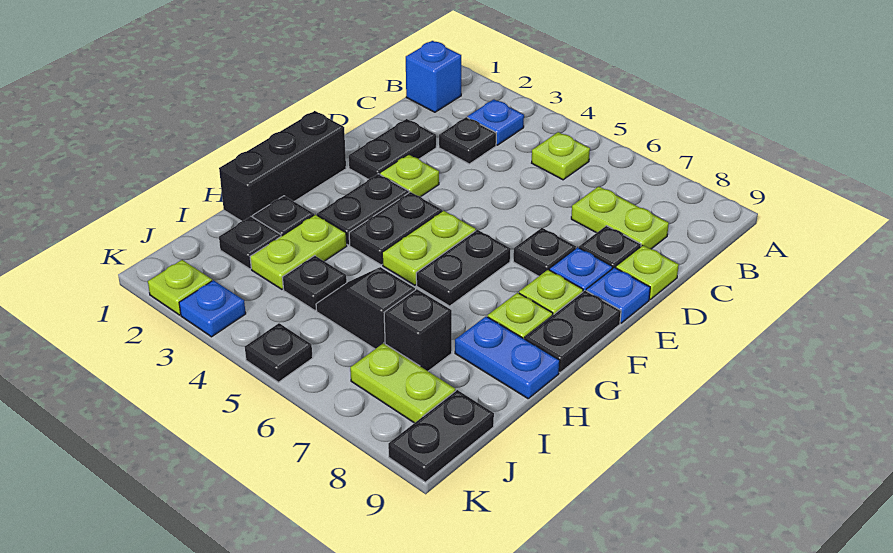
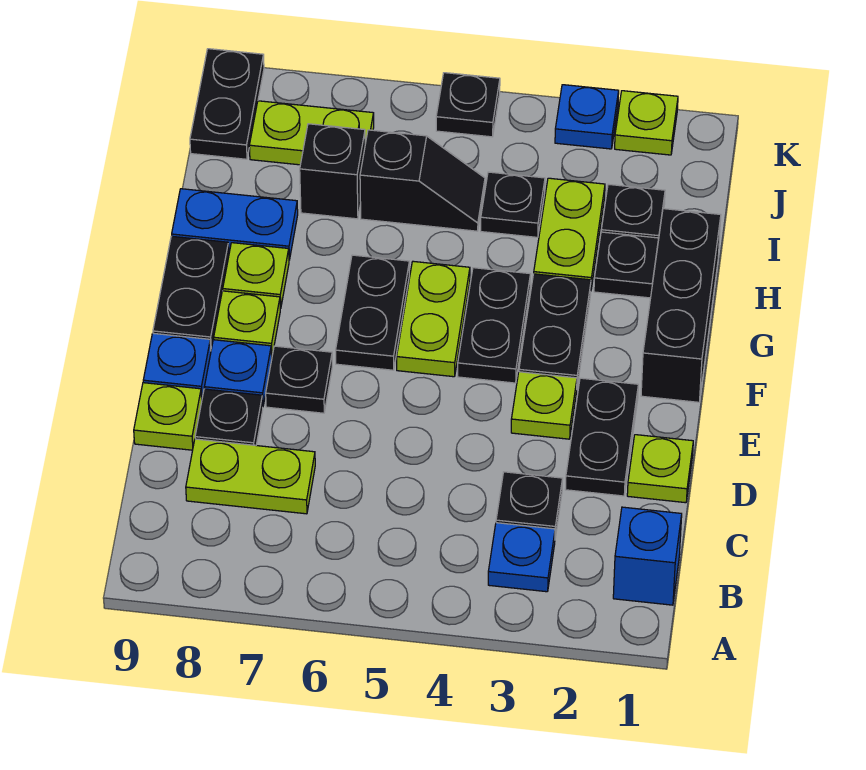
lime plate B5 level 1 -> lime plate D1 level 1

